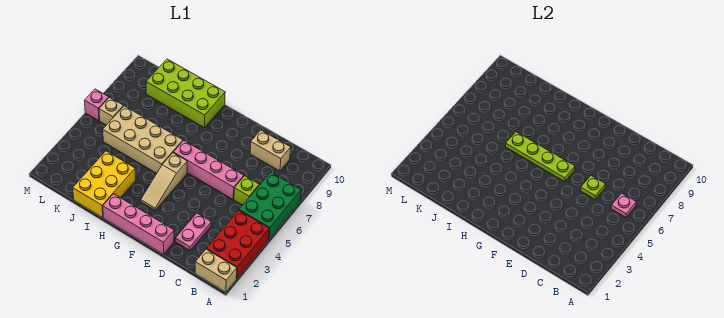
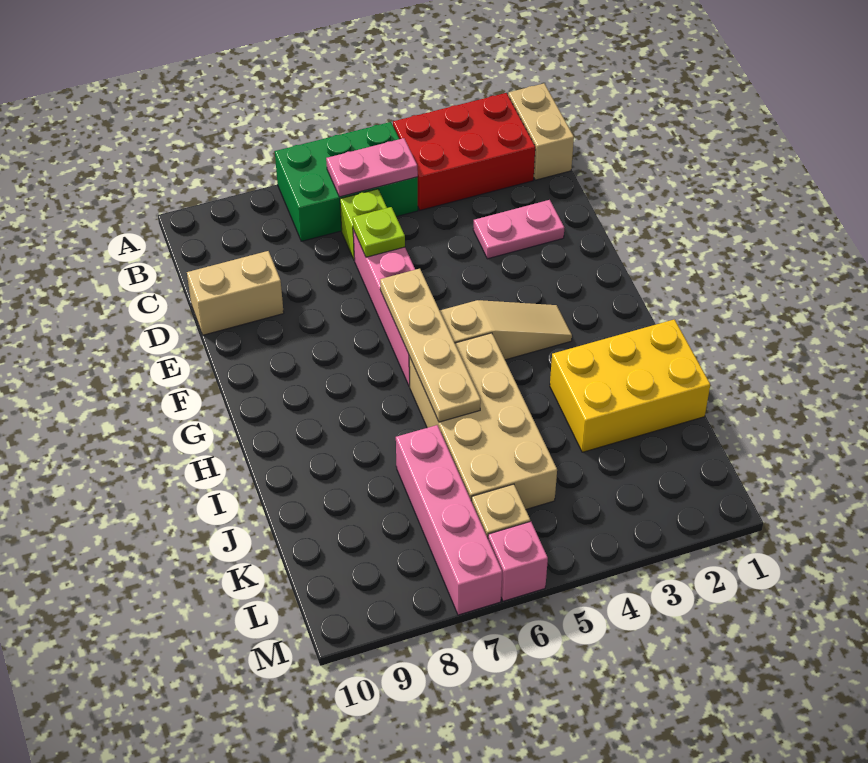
pink plate B6 level 2 -> pink plate B5:B6 level 2
tan brick C9:D9 level 1 -> tan brick D9:D10 level 1
pink brick E1:H1 level 1 -> pink brick J7:M7 level 1
lime plate F6:I6 level 2 -> tan plate F6:I6 level 2
lime brick H9:K10 level 1 -> none

